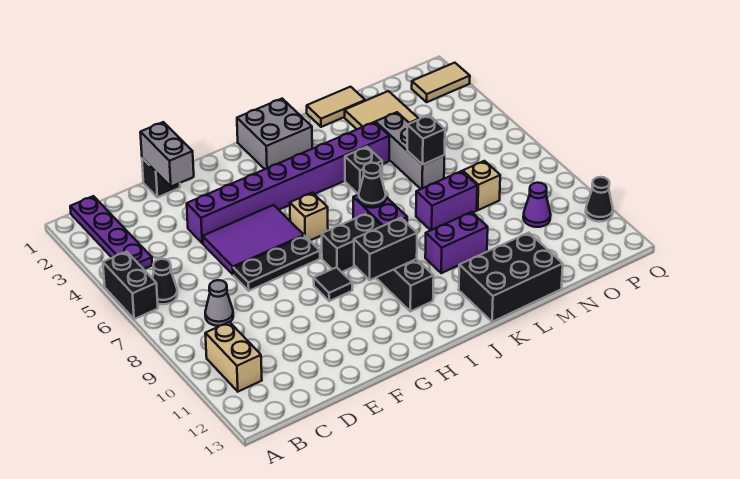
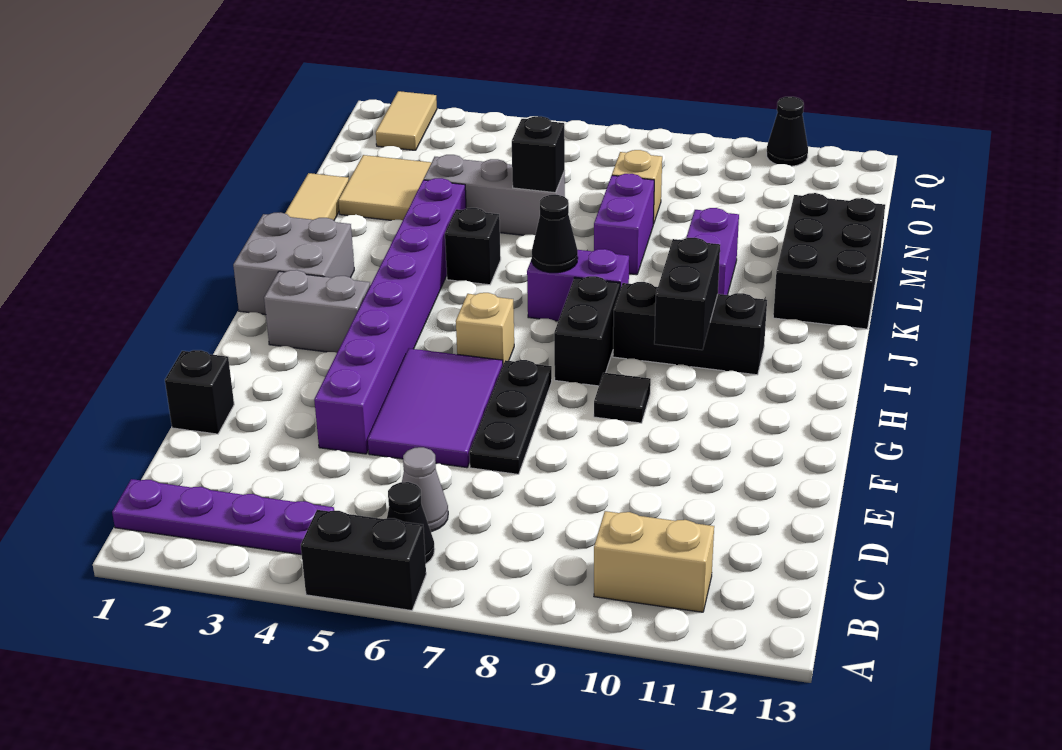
grey cone C8 level 1 -> grey cone C6 level 1
grey brick E1:E2 level 2 -> grey brick H2:H3 level 1
purple cone O10 level 1 -> none

